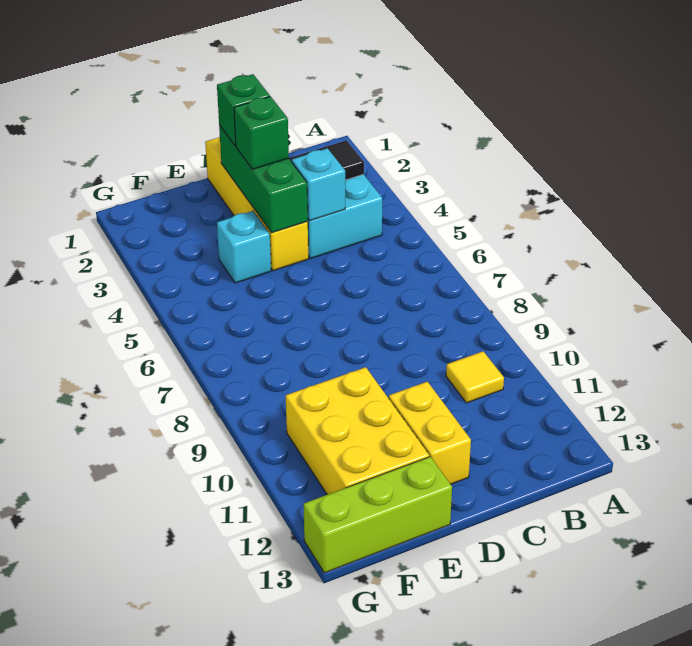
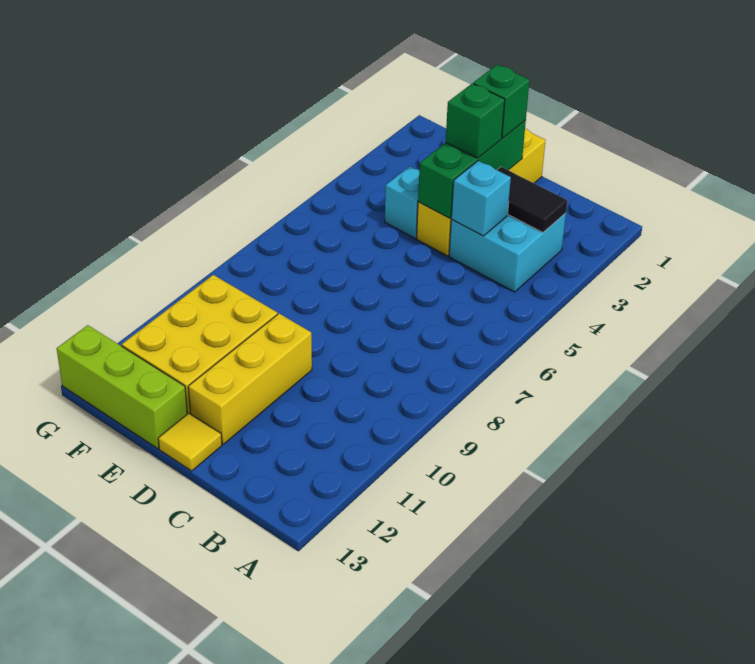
yellow tile B10 level 1 -> yellow tile D13 level 1
yellow brick D11:D12 level 1 -> yellow brick D10:D12 level 1

